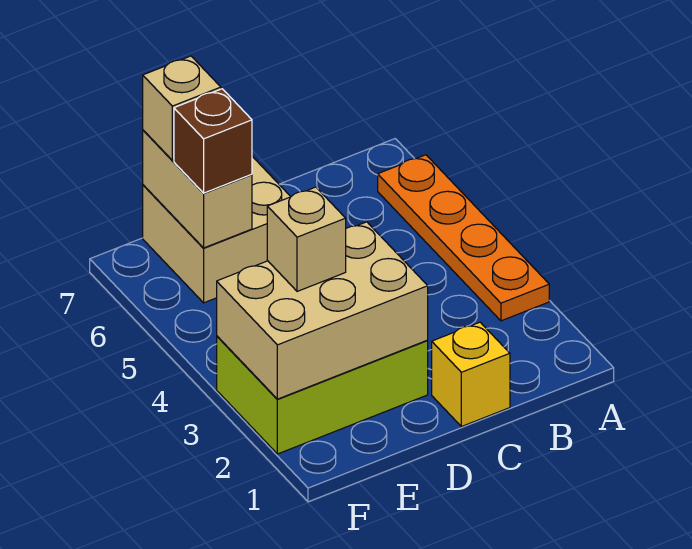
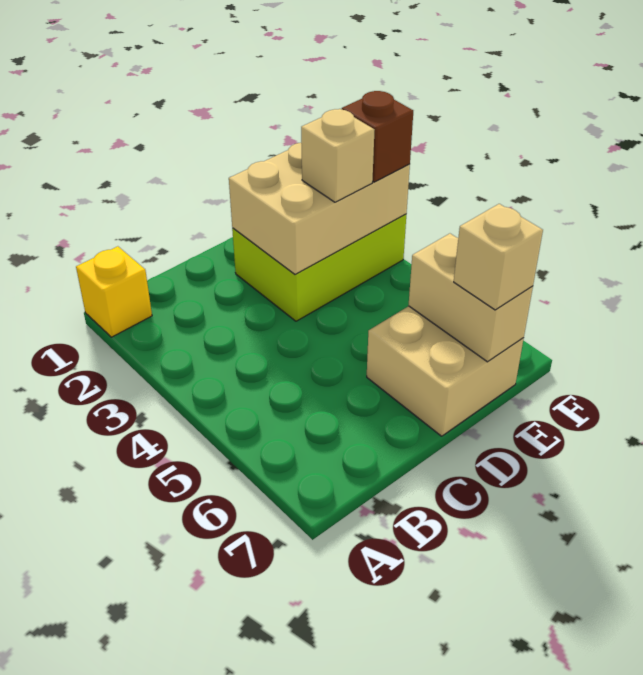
orange plate A3:A6 level 1 -> none
yellow brick C1 level 1 -> yellow brick A1 level 1
brown brick E6 level 3 -> brown brick F3 level 3

